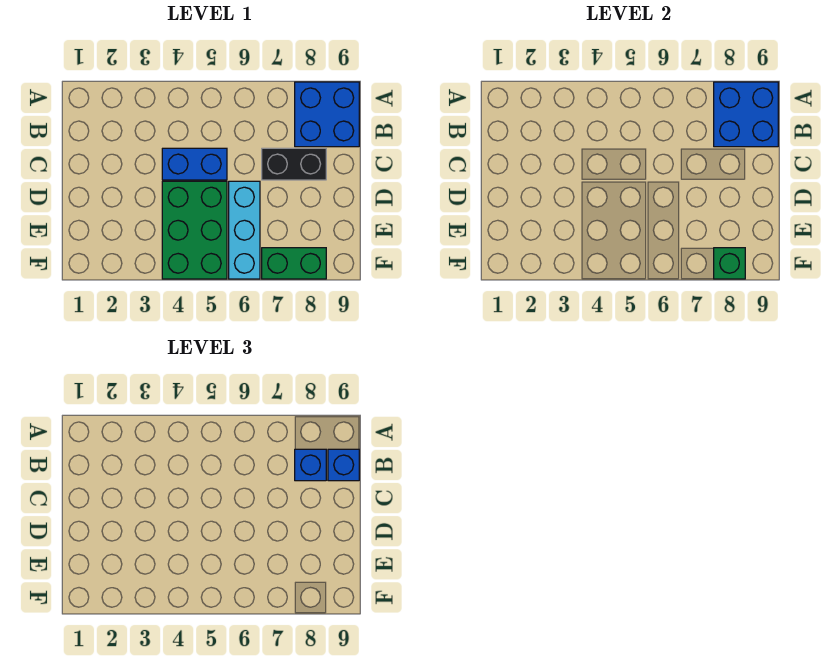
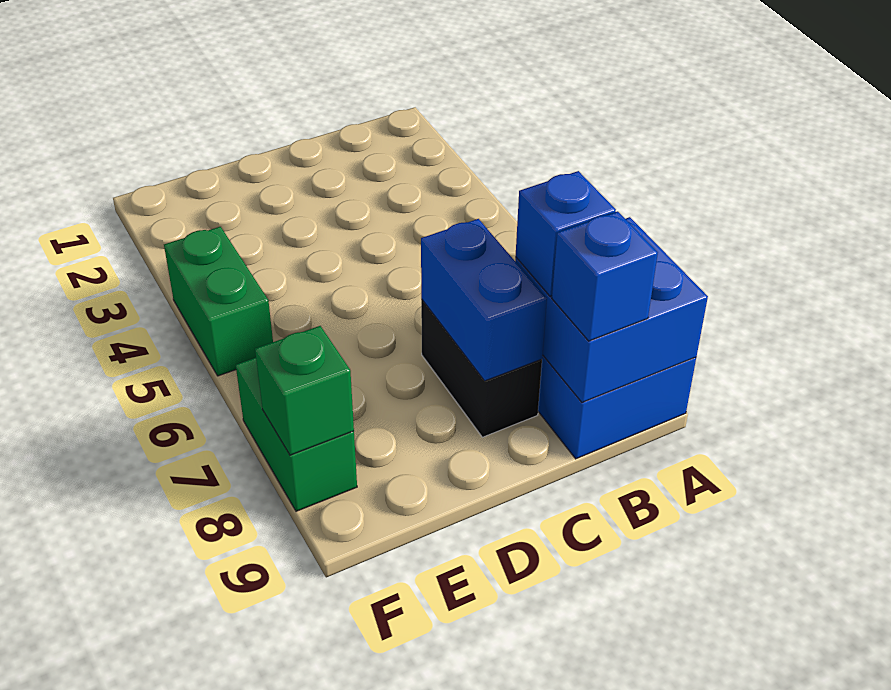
blue brick C4:C5 level 1 -> blue brick C7:C8 level 2
green brick D4:F5 level 1 -> green brick F4:F5 level 1
cyan brick D6:F6 level 1 -> none

